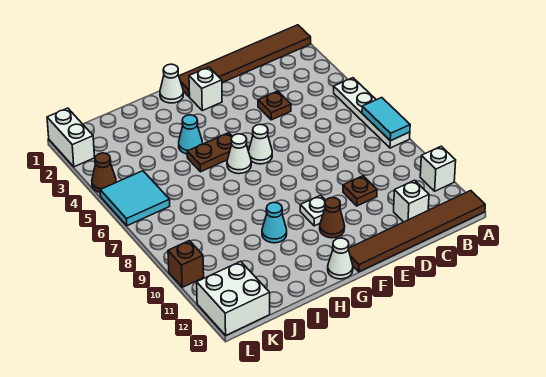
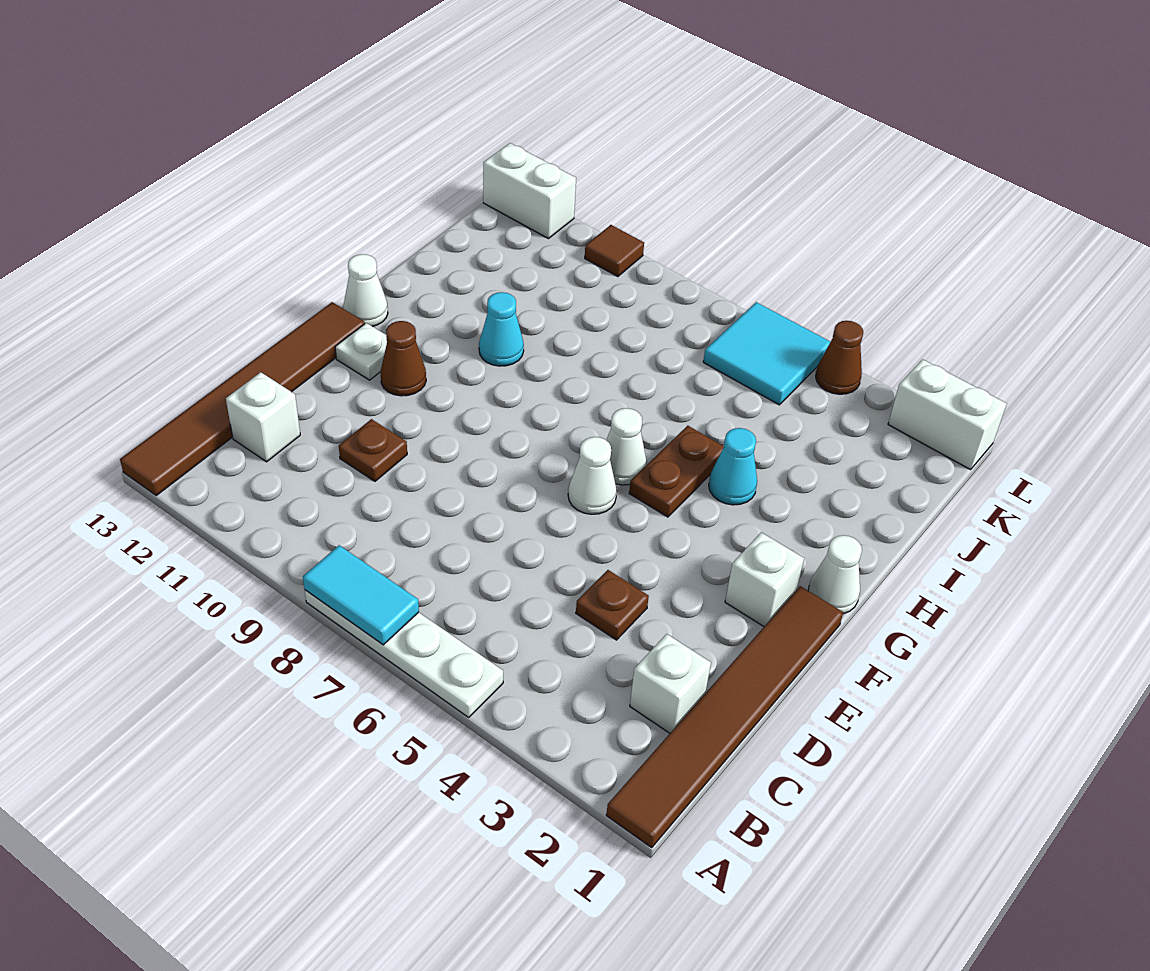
white brick A11 level 1 -> white brick C2 level 1
white plate F10 level 1 -> white plate F12 level 1
white brick K12:L13 level 1 -> white brick L12:L13 level 1
brown brick L10 level 1 -> brown tile L10 level 1

